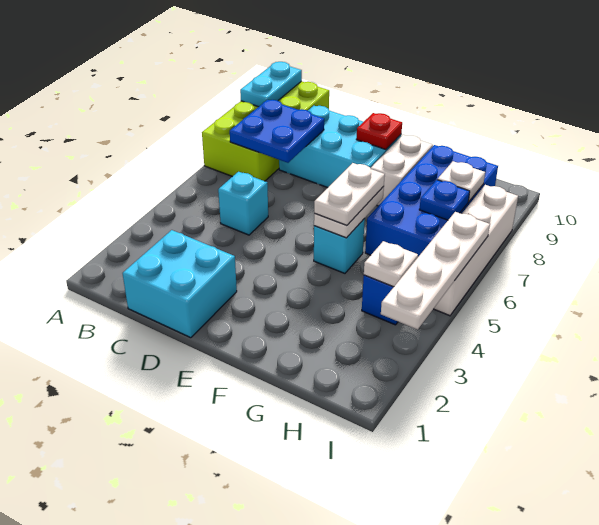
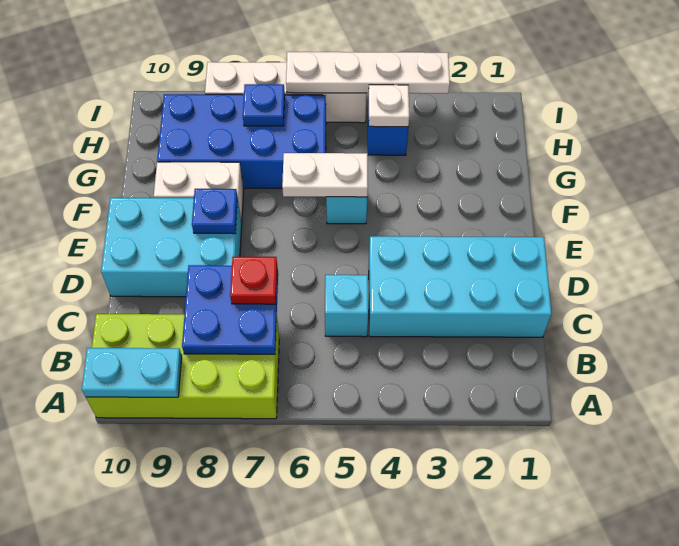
cyan brick C1:D2 level 1 -> cyan brick C1:D4 level 1
cyan brick C8:E9 level 1 -> cyan brick D8:E10 level 1
none -> blue plate E8 level 2
red plate E9 level 2 -> red plate C7 level 3
white plate F5:F6 level 3 -> none
white plate H8 level 2 -> none

